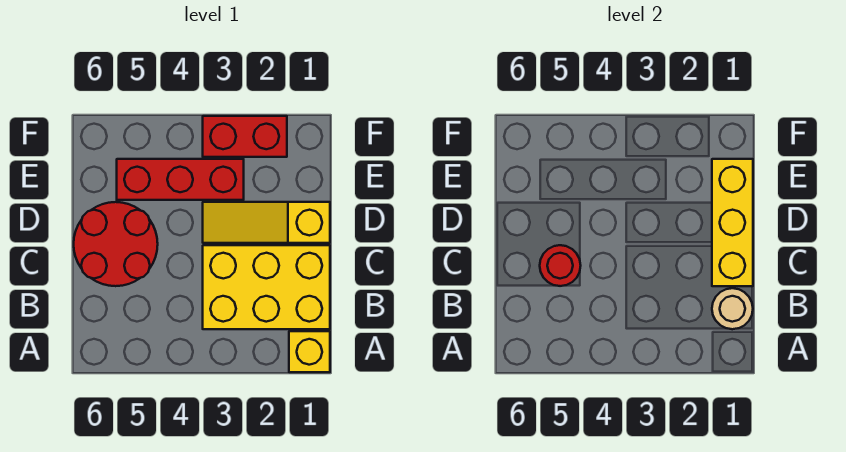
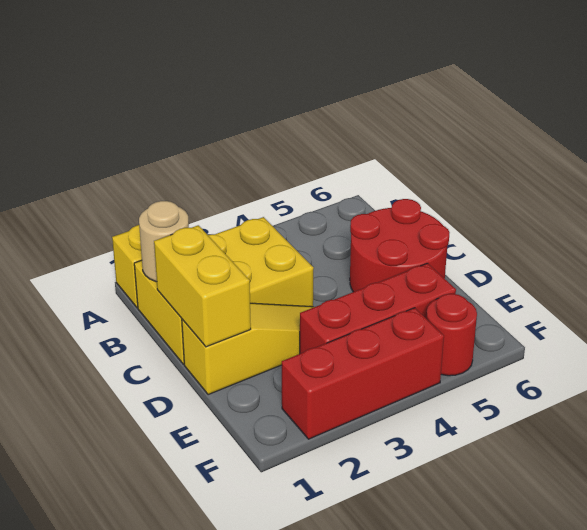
yellow brick C1:E1 level 2 -> yellow brick C1:D1 level 2
red round brick C5 level 2 -> red round brick F5 level 1
red brick F2:F3 level 1 -> red brick F2:F4 level 1

